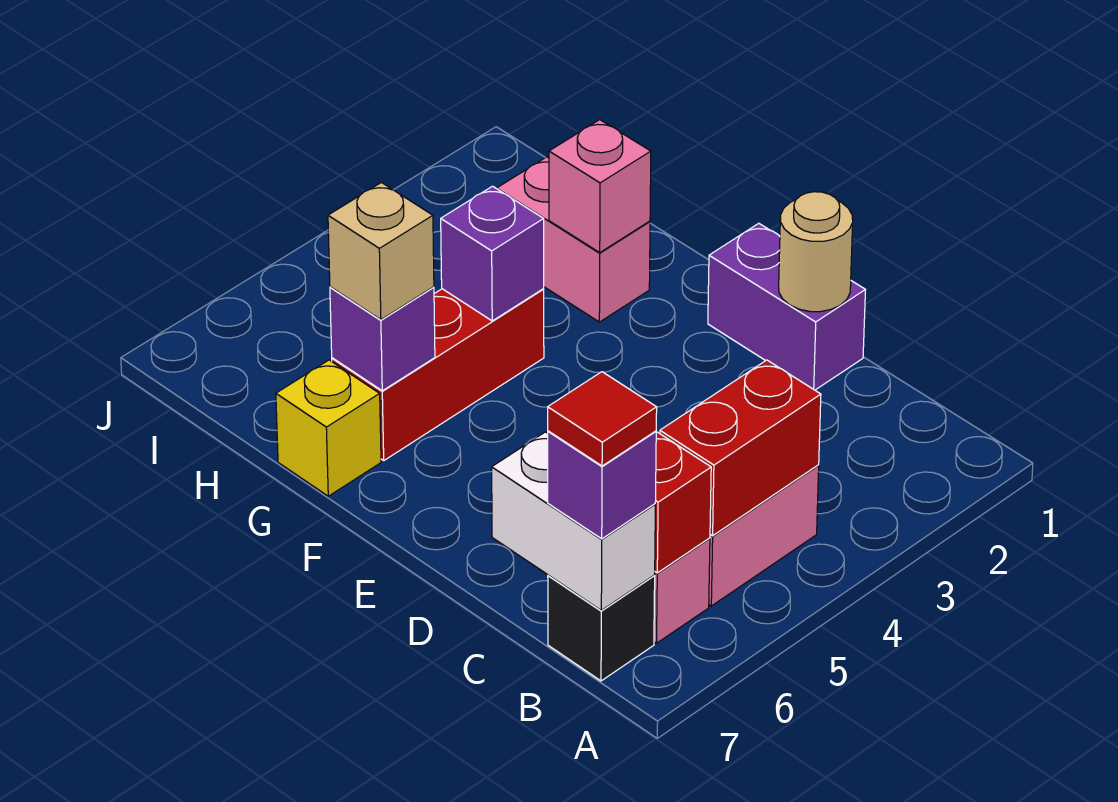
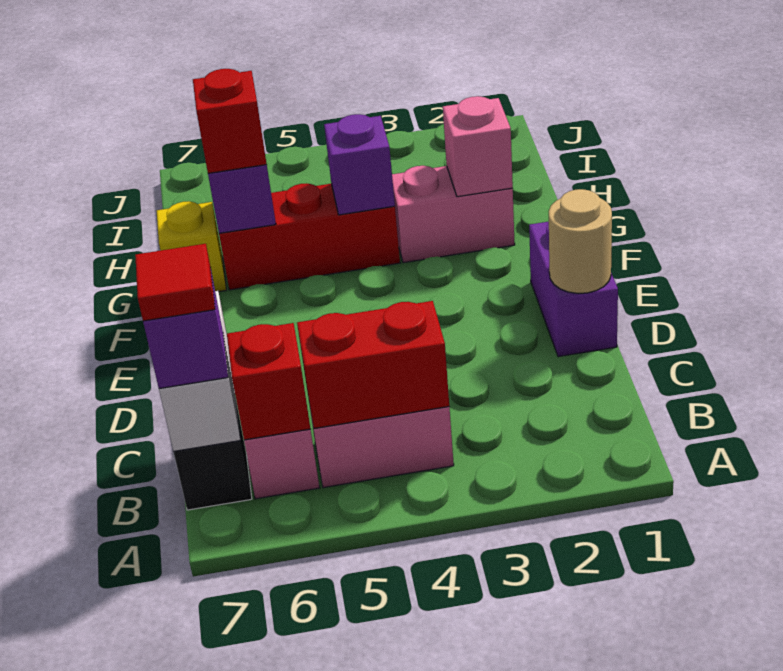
pink brick G2:H2 level 1 -> pink brick G2:G3 level 1
tan brick G6 level 3 -> red brick G6 level 3

